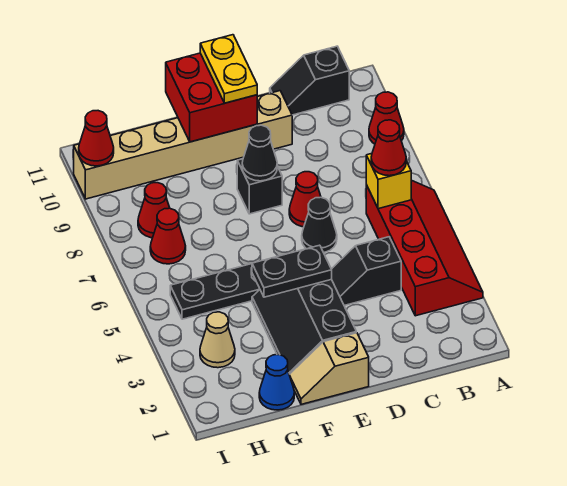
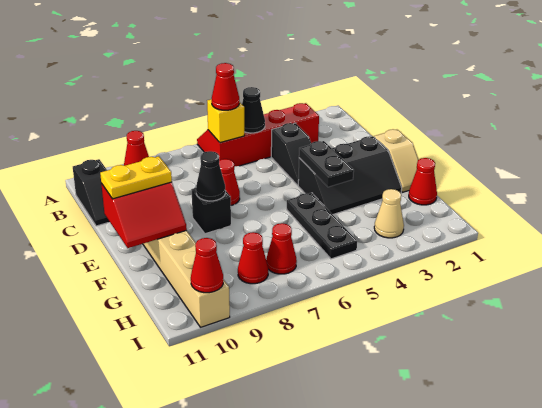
black cone D6 level 1 -> black cone B5 level 2
red brick E10:F11 level 2 -> red slope E10:F11 level 2 top E
blue cone G1 level 1 -> red cone G1 level 1

